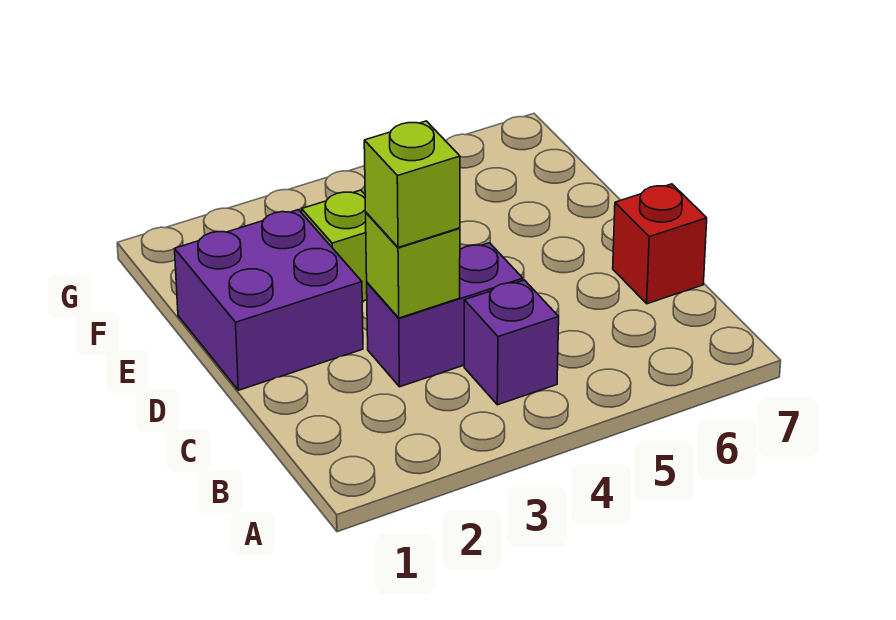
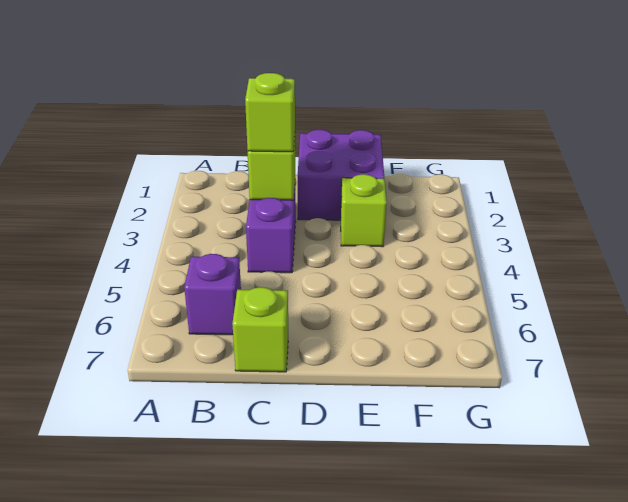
purple brick B4 level 1 -> purple brick B6 level 1
red brick C7 level 1 -> lime brick C7 level 1

